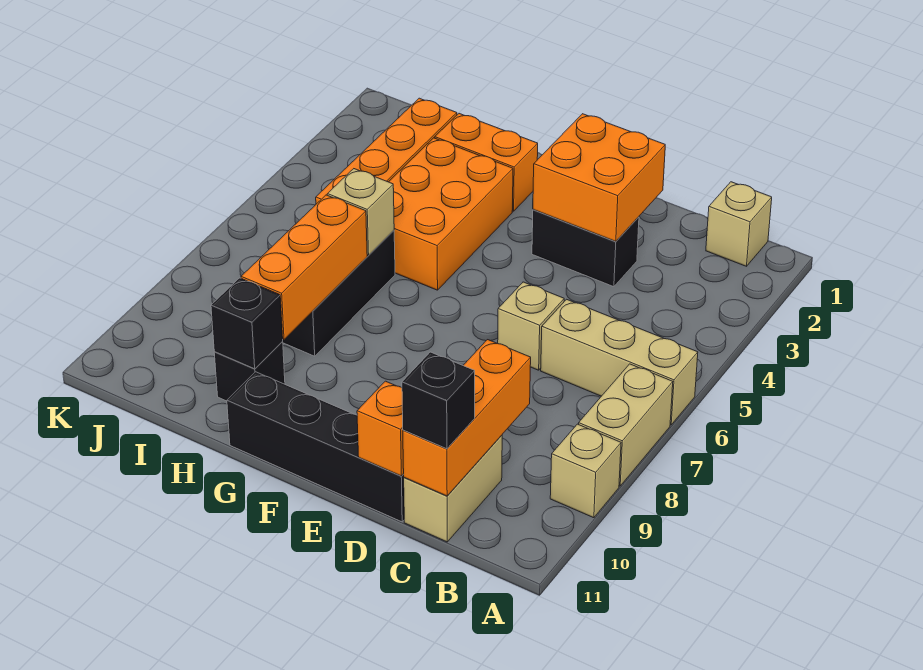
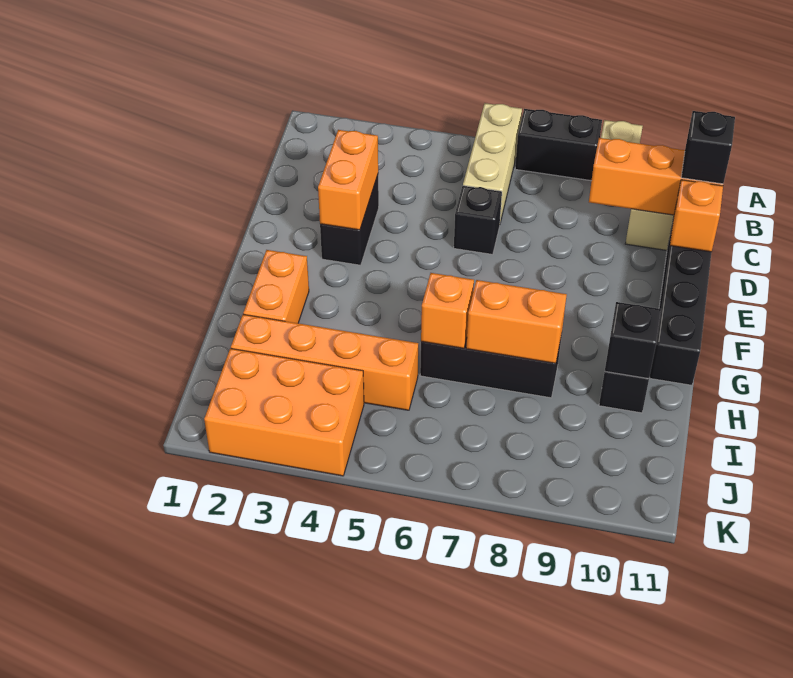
tan brick A7:A8 level 1 -> black brick A7:A8 level 1
tan brick B1 level 1 -> none
orange brick D2:E3 level 2 -> orange brick D3:E3 level 2
tan brick D6 level 1 -> black brick D6 level 1
orange brick G3:H5 level 1 -> orange brick J2:K4 level 1
tan brick H6 level 2 -> orange brick H6 level 2
orange brick H7:H9 level 2 -> orange brick H7:H8 level 2

